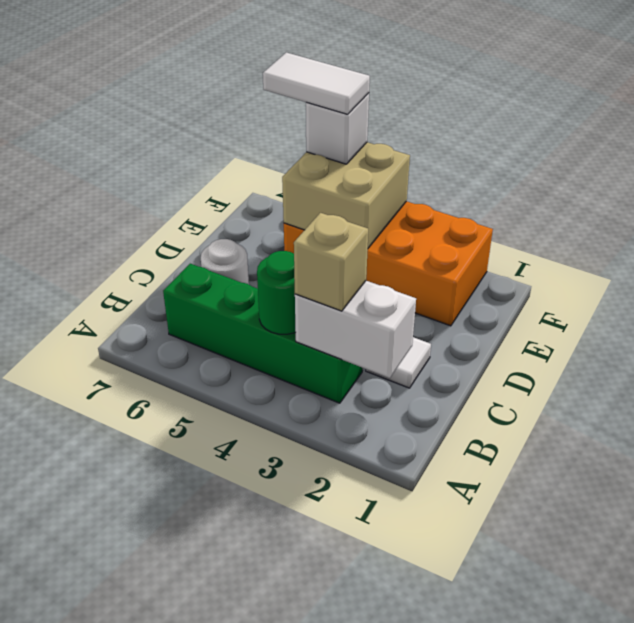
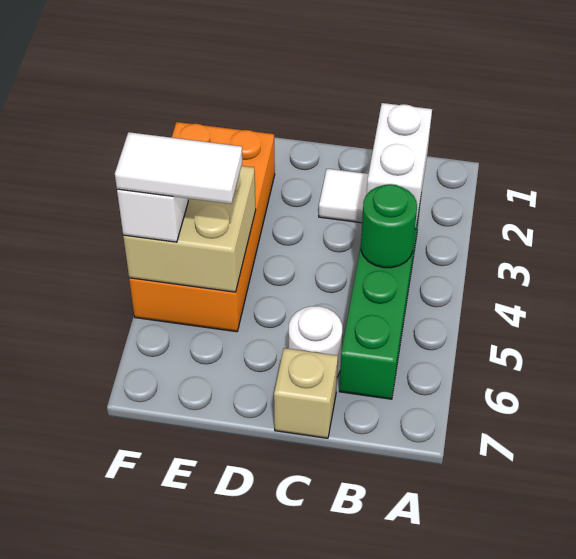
tan brick B3 level 3 -> tan brick C7 level 1
white tile F5:F6 level 4 -> white tile E5:F5 level 4

